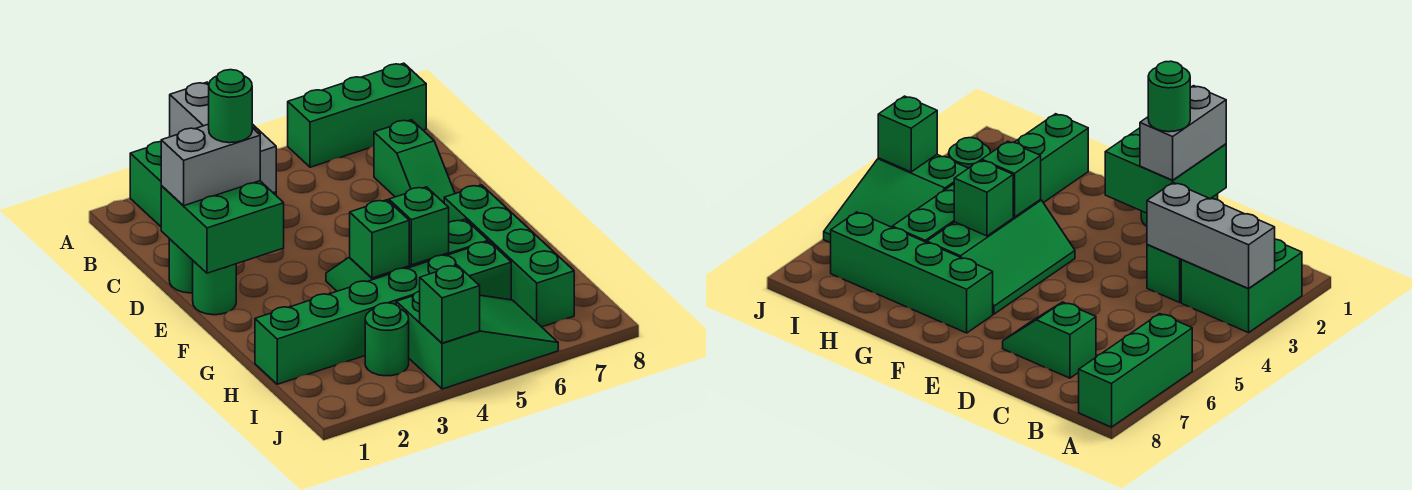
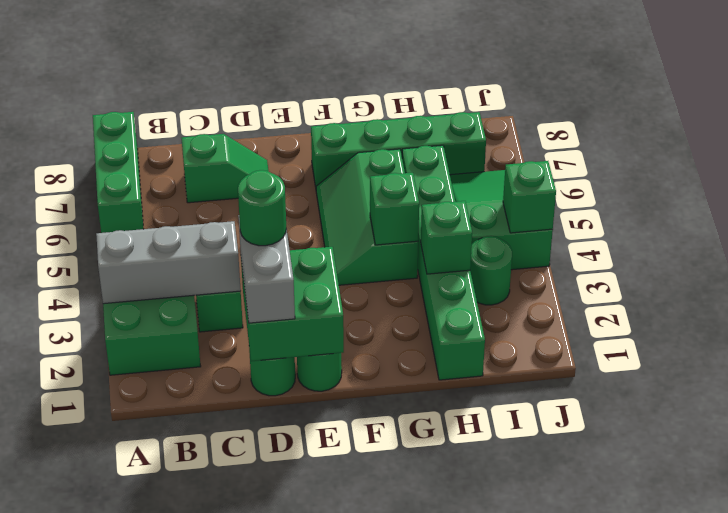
green brick G5 level 2 -> green brick H3 level 2

